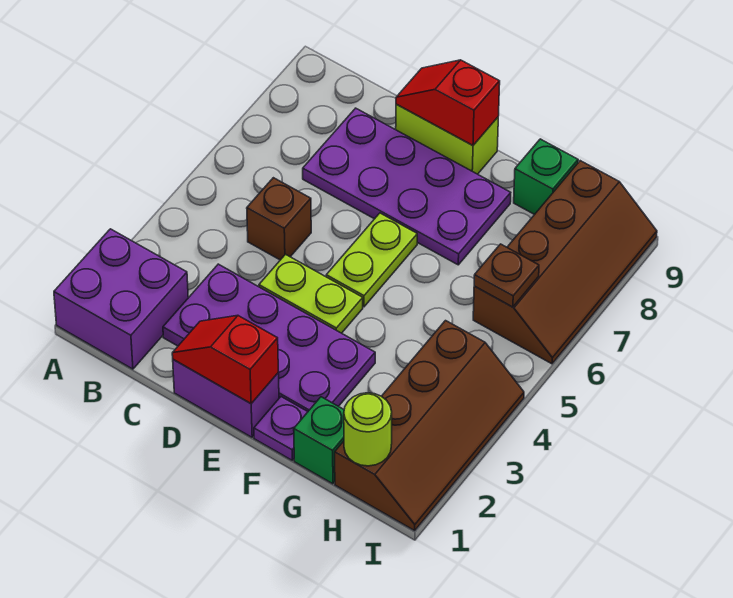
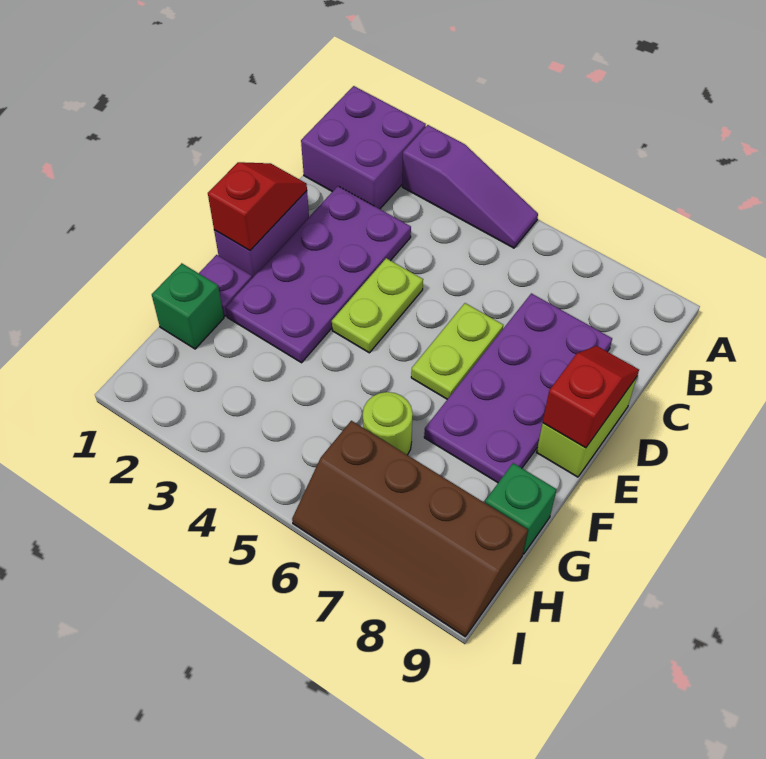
none -> purple slope A3:A5 level 1 top 3
brown brick C5 level 1 -> none
lime plate E5:E6 level 1 -> lime plate D6:E6 level 1
brown slope H1:I4 level 1 top H -> none
lime round brick H1 level 2 -> lime round brick G6 level 1
brown plate H6 level 2 -> none

